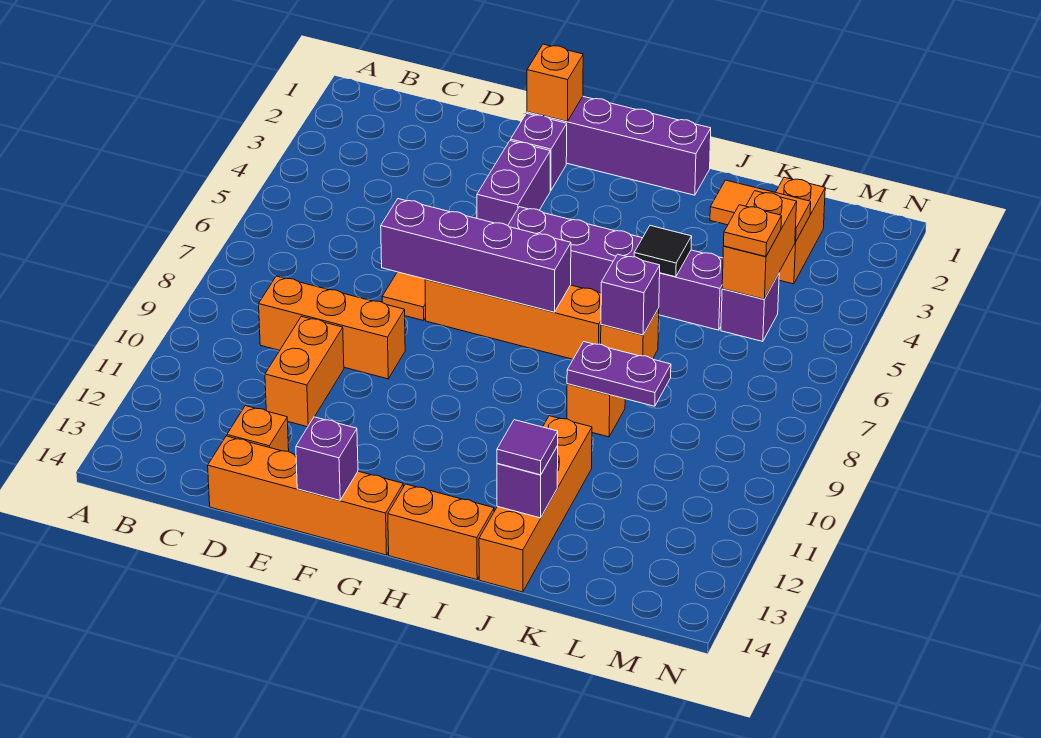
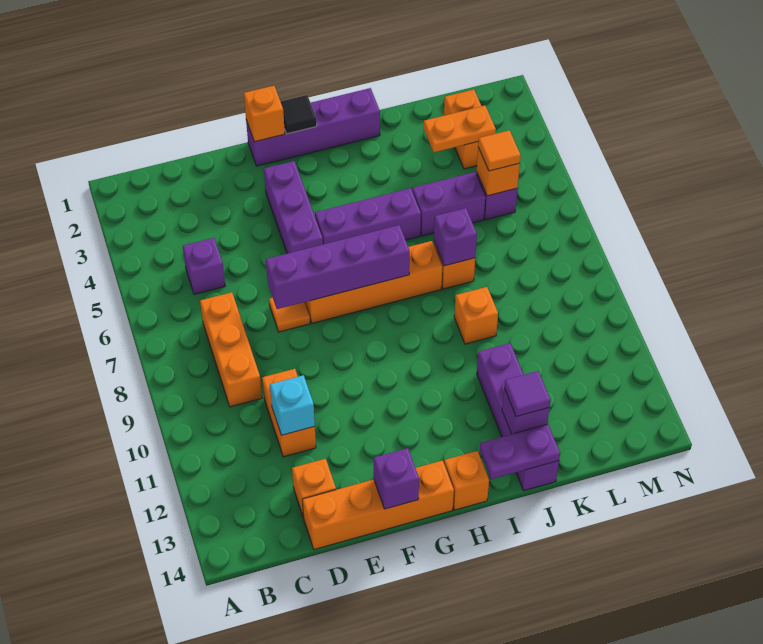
orange brick C9:E9 level 1 -> orange brick C7:C9 level 1
none -> cyan brick D11 level 2
purple brick F2 level 1 -> purple brick C5 level 1
purple brick F3:F4 level 1 -> purple brick F3:F5 level 1
orange brick H14:I14 level 1 -> orange brick H14 level 1
black tile J5 level 2 -> black tile G1 level 2
purple plate J9:K9 level 2 -> purple plate I14:J14 level 2
orange brick J11:J14 level 1 -> purple brick J11:J14 level 1
orange tile K3:L3 level 2 -> orange plate K3:L3 level 2
orange brick L4:L5 level 2 -> orange brick L5 level 2
orange plate L5 level 3 -> orange tile L5 level 3

